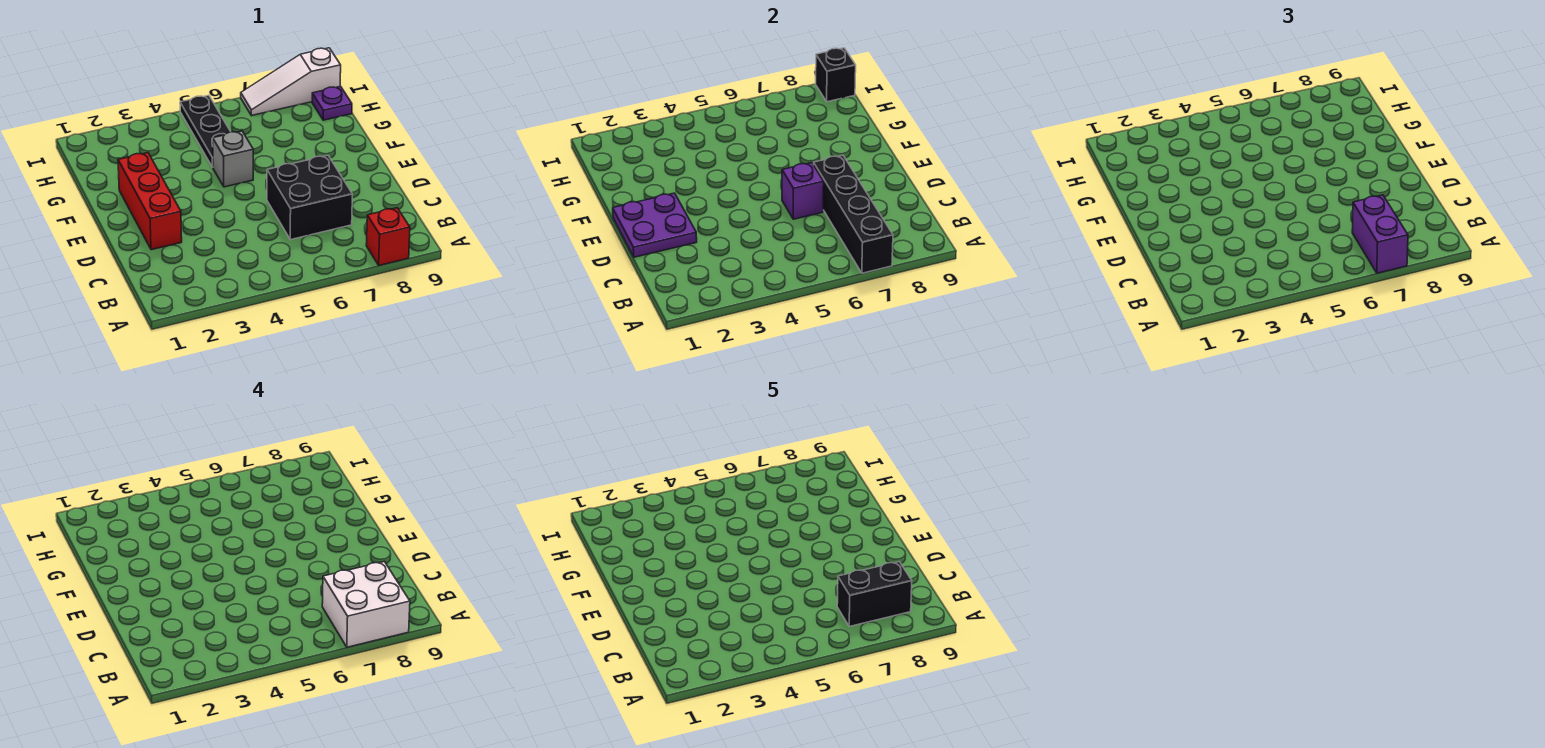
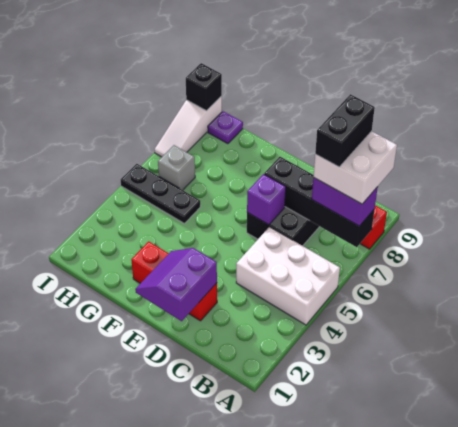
none -> white brick A4:C5 level 1
purple plate D1:E2 level 2 -> purple slope D1:E2 level 2 top D
grey brick F5 level 1 -> grey brick H6 level 1

